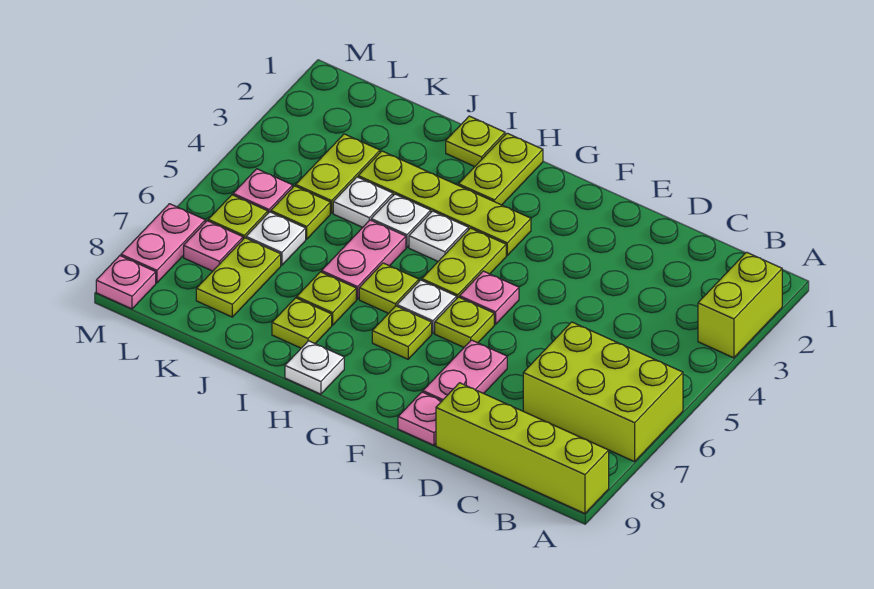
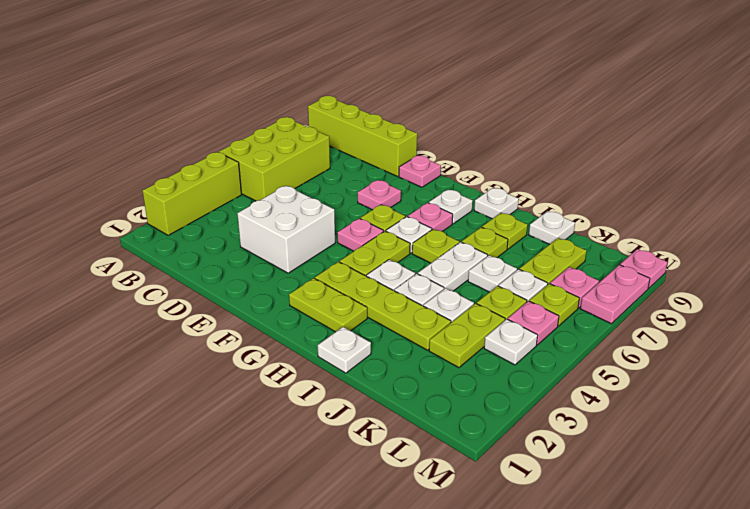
lime brick A2:A3 level 1 -> lime brick A2:A4 level 1
lime brick A6:C7 level 1 -> lime brick A5:B7 level 1
none -> white brick D3:E4 level 1
pink plate E7:E8 level 1 -> pink plate E7 level 1
lime plate G7 level 1 -> pink plate G7 level 1
none -> white plate G8 level 1
lime plate H1:H2 level 1 -> lime plate G2:H2 level 1
lime plate I1 level 1 -> white plate I1 level 1
pink plate I5:I6 level 1 -> white plate I5:I6 level 1
none -> white plate J6 level 1
none -> white plate J9 level 1
none -> white plate L4 level 1

